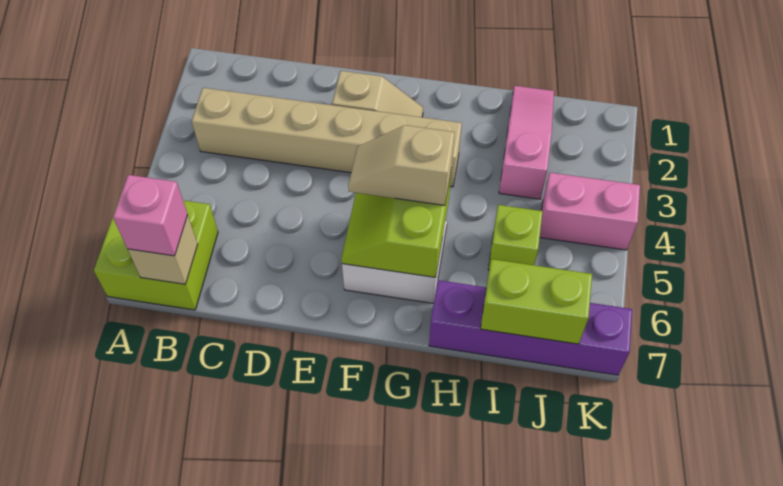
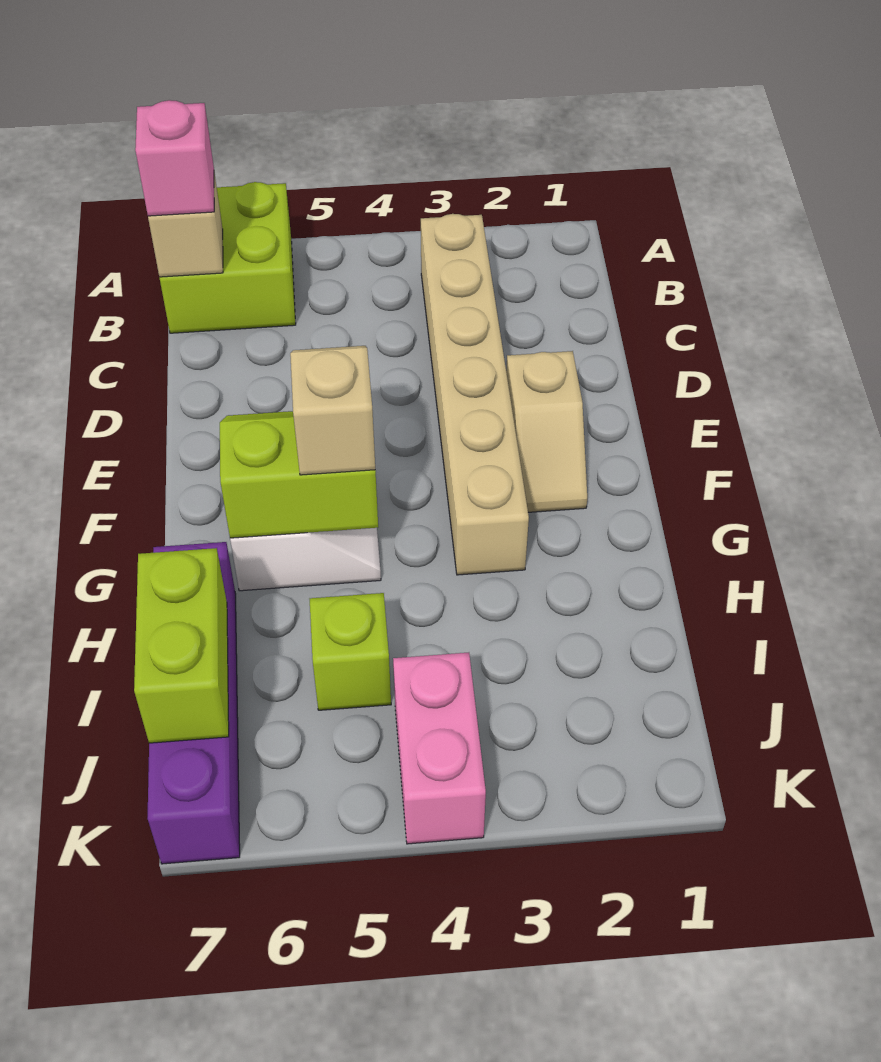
pink slope I1:I3 level 1 top 3 -> none

